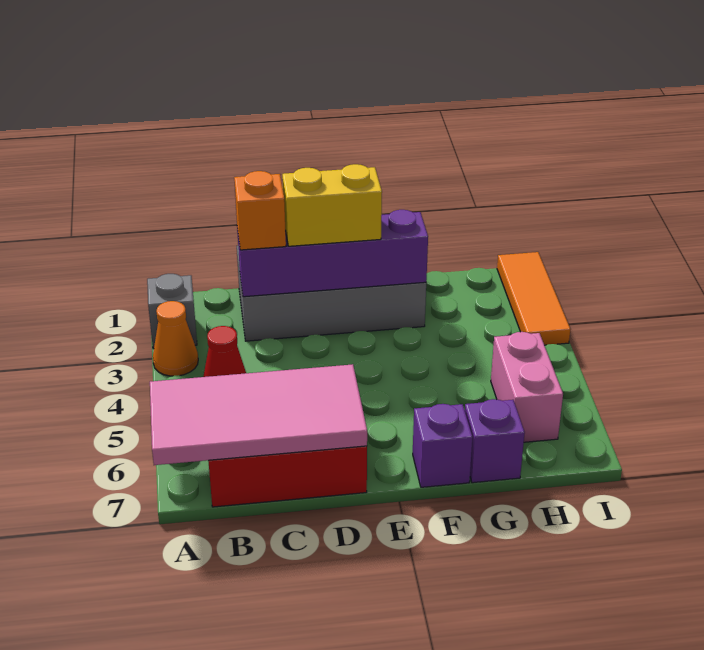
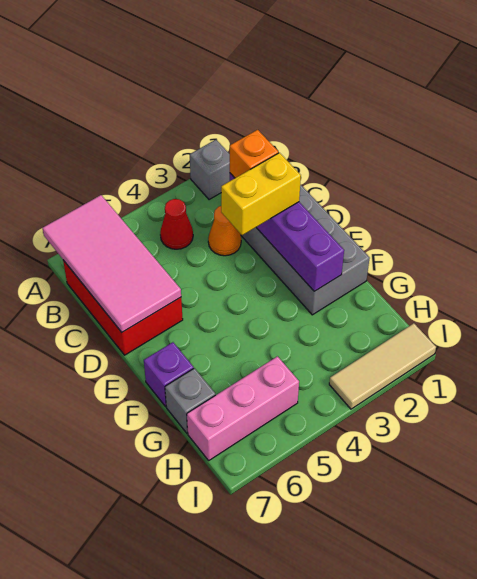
orange cone A3 level 1 -> orange cone C3 level 1
yellow brick D2:E2 level 3 -> yellow brick D2:D3 level 3
purple brick G7 level 1 -> grey brick G7 level 1
pink brick H5:H6 level 1 -> pink brick H5:H7 level 1
orange tile I1:I3 level 1 -> tan tile I1:I3 level 1

